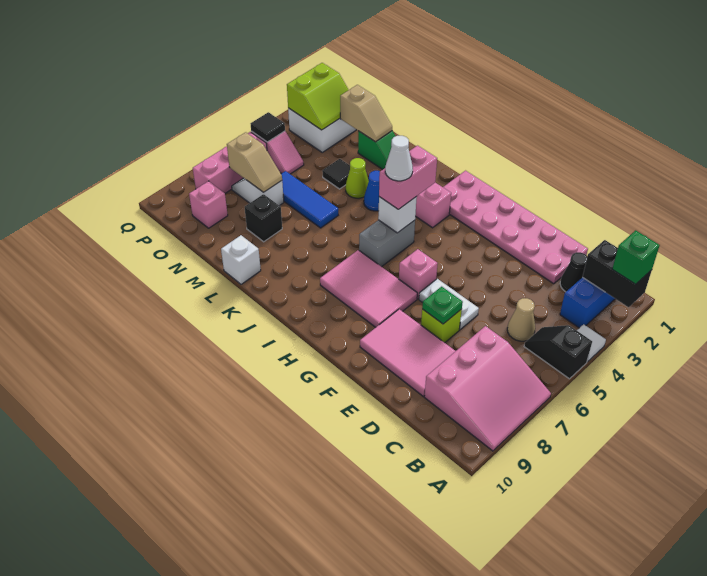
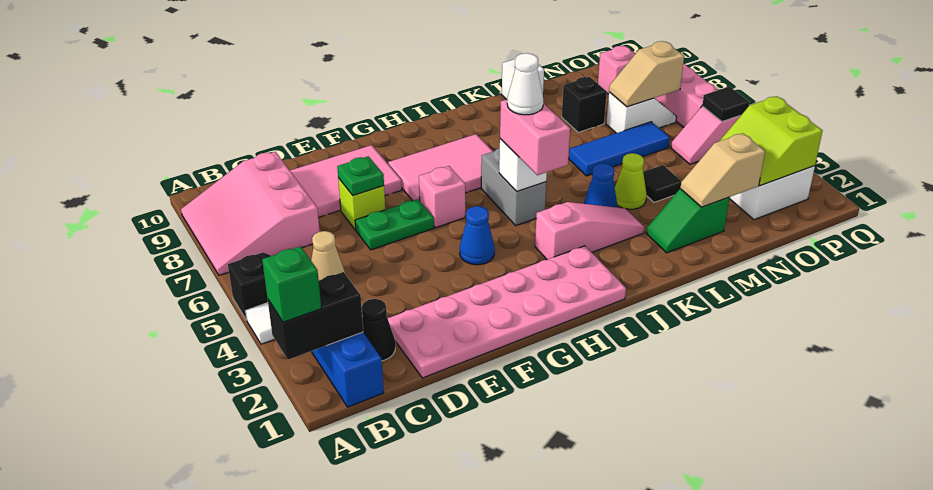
white plate E6:F6 level 1 -> green plate E6:F6 level 1
none -> blue cone G4 level 1

